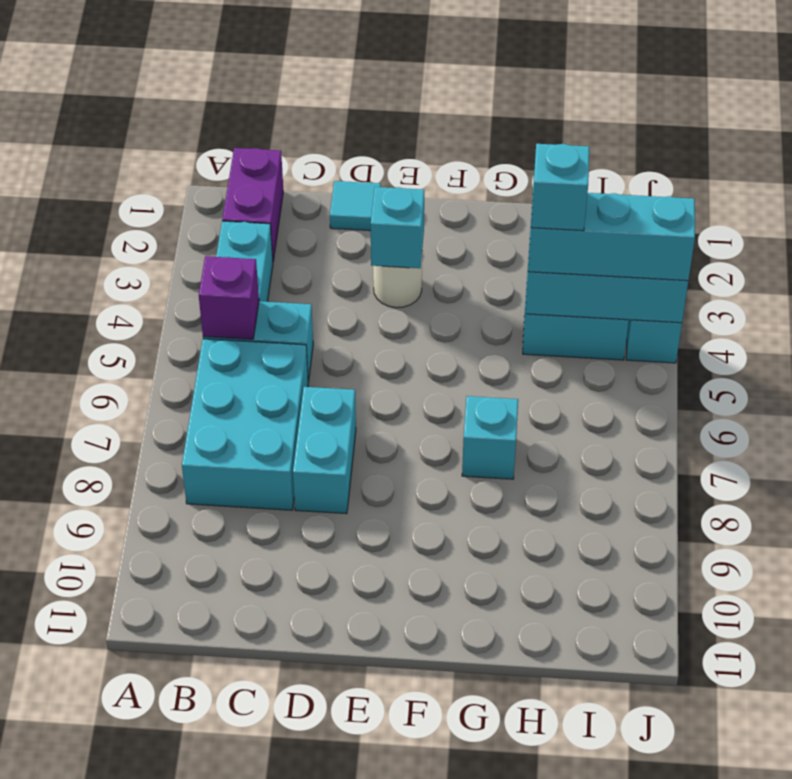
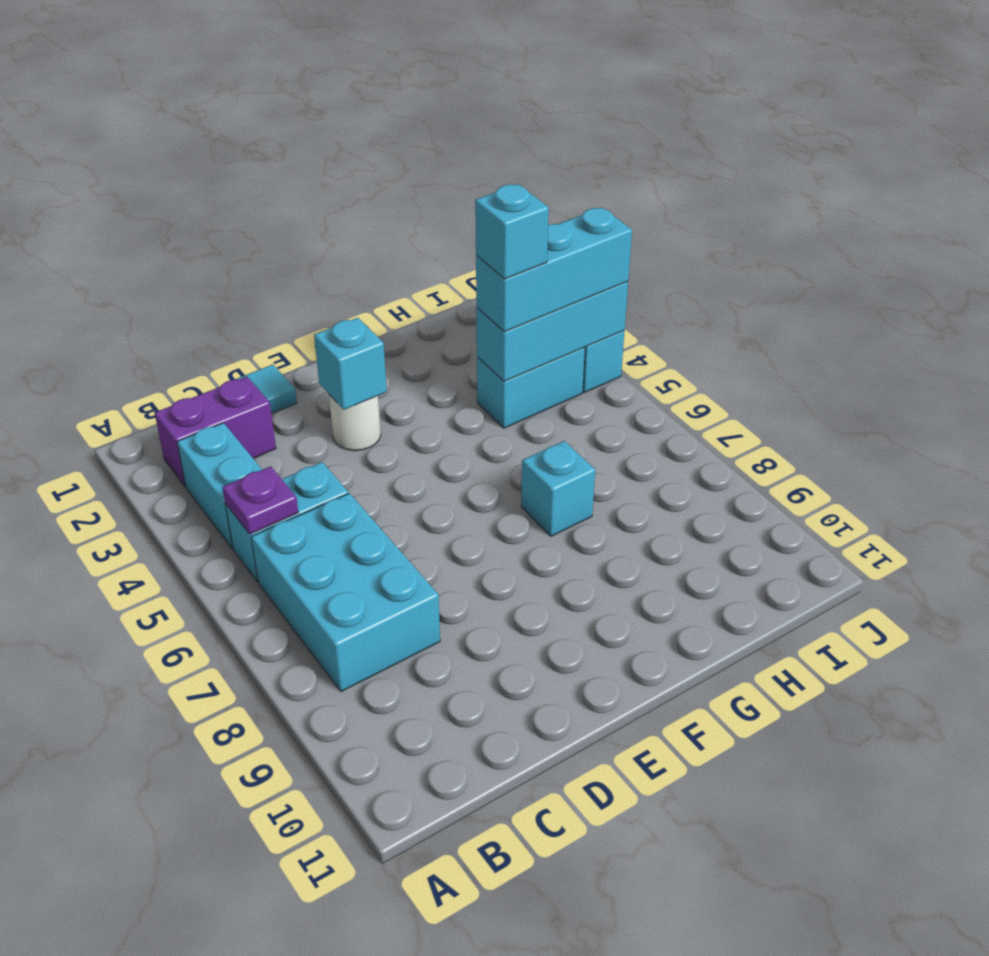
purple brick B1:B2 level 1 -> purple brick B2:C2 level 1
purple brick B5 level 2 -> purple plate B5 level 2
cyan brick D7:D8 level 1 -> none

